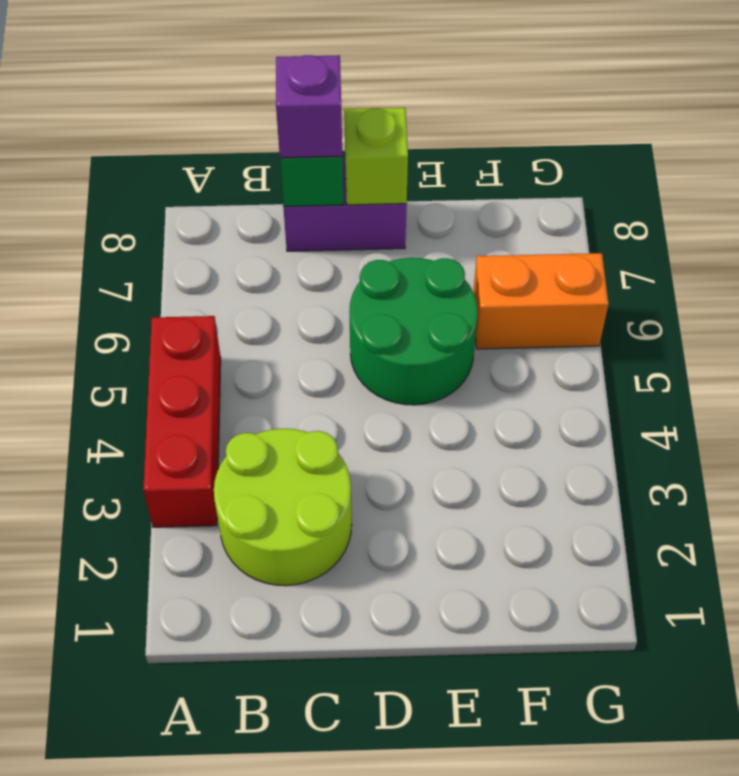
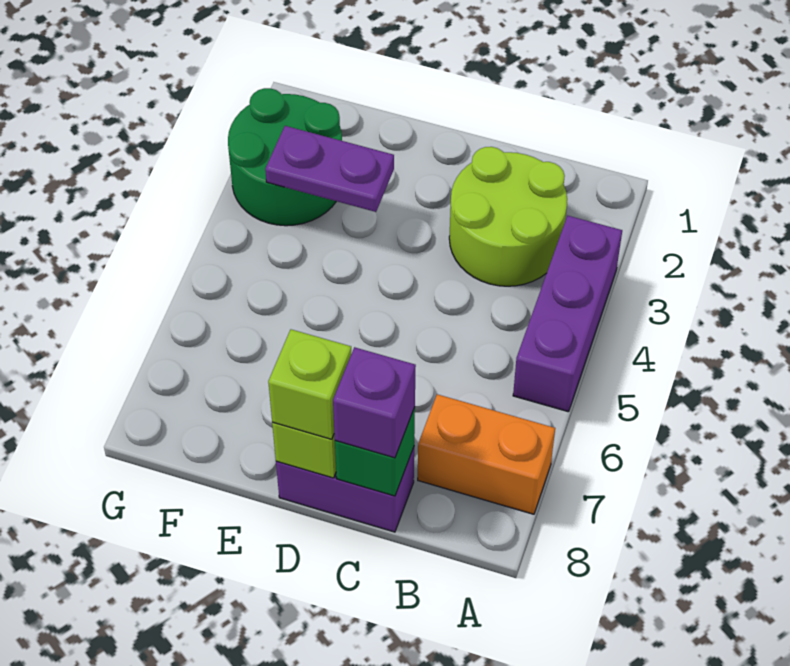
red brick A3:A5 level 1 -> purple brick A3:A5 level 1
green round brick D5:E6 level 1 -> green round brick F2:G3 level 1
none -> lime brick D8 level 3
none -> purple plate E3:F3 level 2
orange brick F6:G6 level 1 -> orange brick A7:B7 level 1

